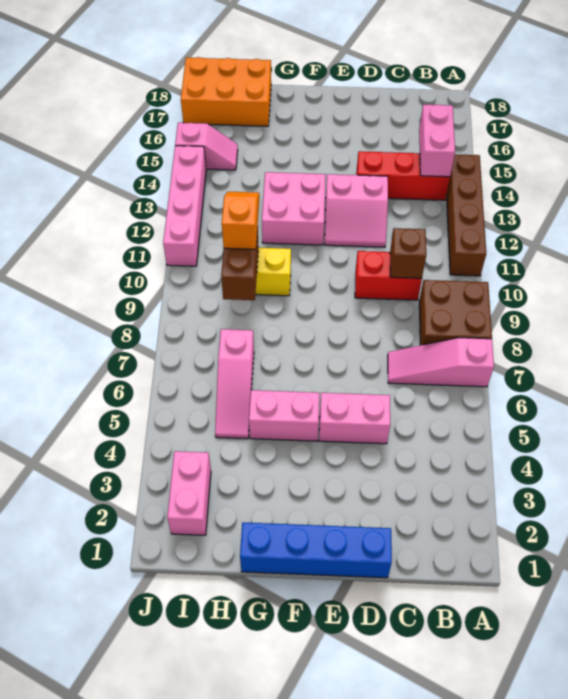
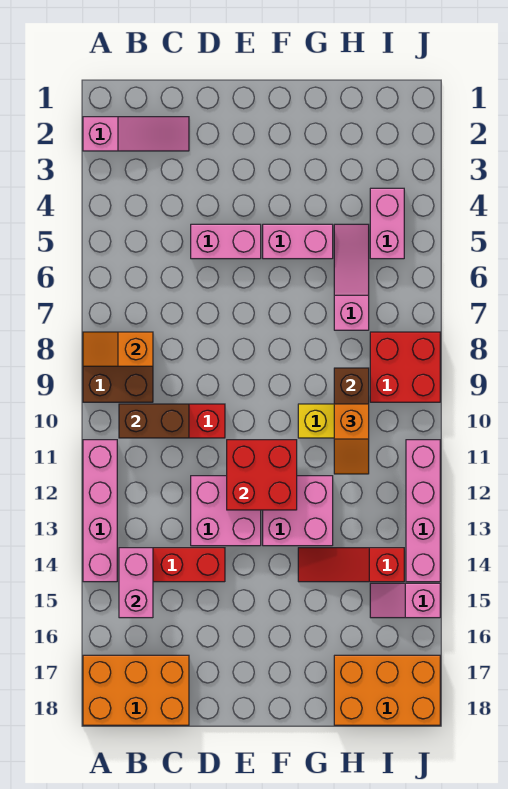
pink slope A7:C7 level 1 top A -> pink slope A2:C2 level 1 top A
none -> orange slope A8:B8 level 2 top B
brown brick A11:A14 level 1 -> pink brick A11:A14 level 1
none -> orange brick A17:C18 level 1
brown brick C10 level 2 -> brown brick B10:C10 level 2
blue brick D1:G1 level 1 -> none
pink slope D12:E13 level 1 top 13 -> pink brick D12:E13 level 1
none -> red brick E11:F12 level 2
none -> red slope G14:I14 level 1 top I
pink brick I2:I3 level 1 -> pink brick I4:I5 level 1
none -> red brick I8:J9 level 1

